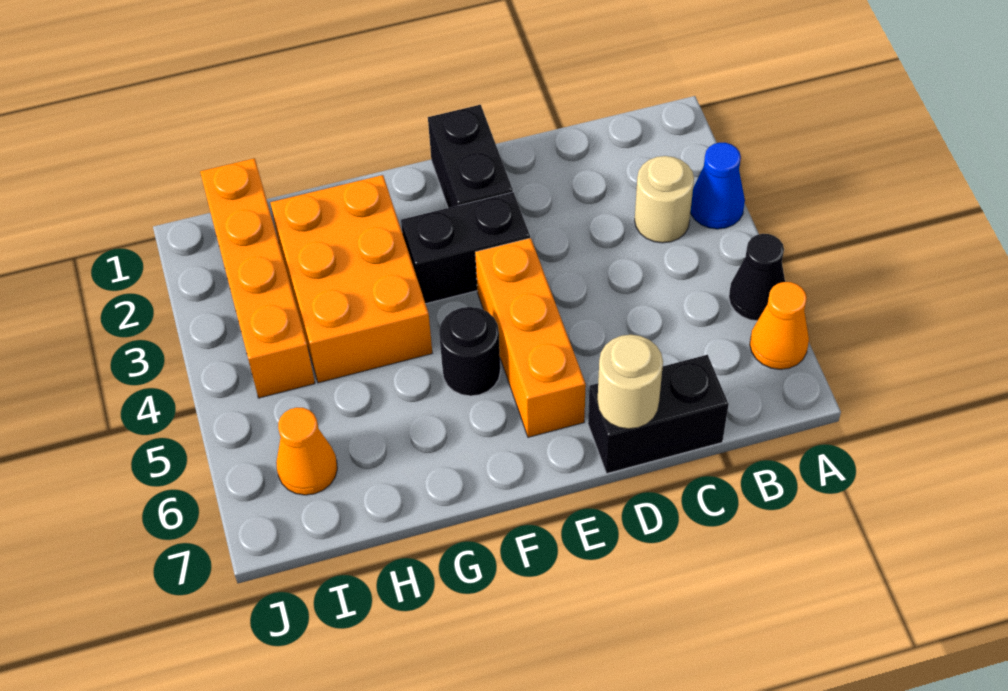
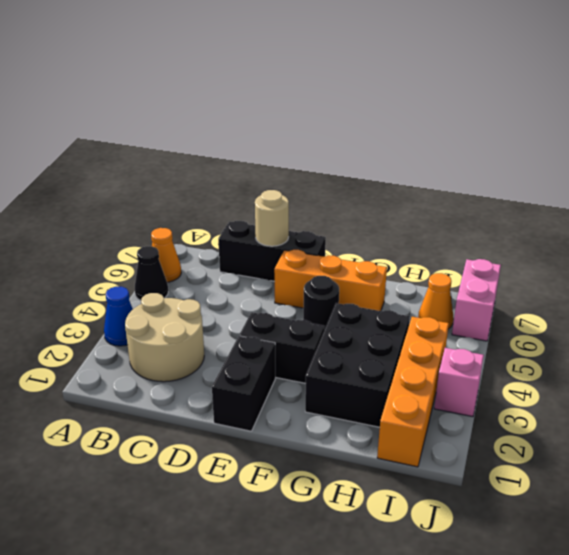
tan round brick B3 level 1 -> tan round brick B2:C3 level 1
black brick C7:D7 level 1 -> black brick C7:E7 level 1
orange brick E4:E6 level 1 -> orange brick E6:G6 level 1
orange brick G2:H4 level 1 -> black brick G2:H4 level 1
none -> pink brick J3 level 1
none -> pink brick J6:J7 level 1

